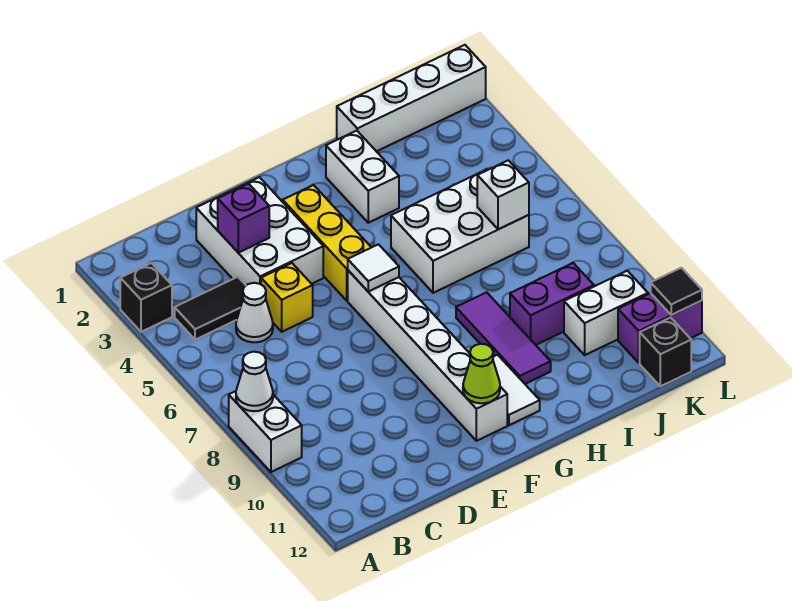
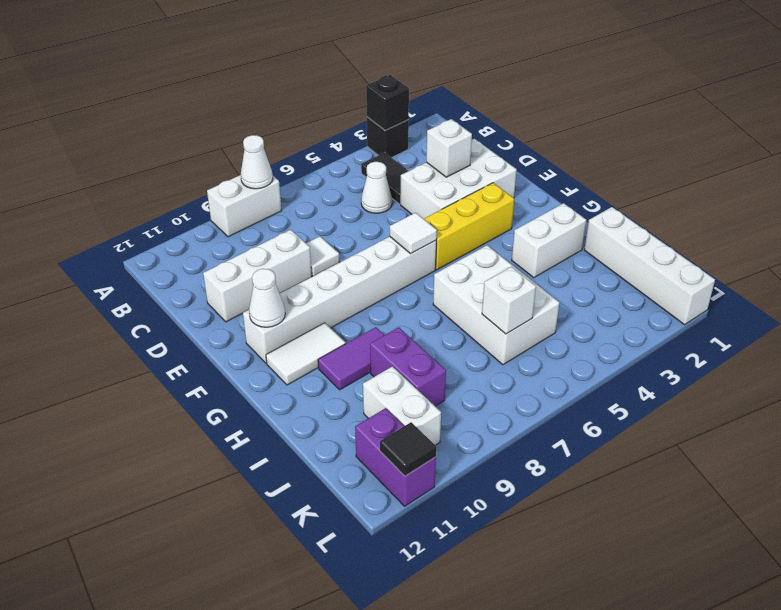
purple brick D3 level 2 -> white brick D3 level 2
yellow brick D5 level 1 -> none
none -> white tile D8 level 1
none -> white brick D9:D11 level 1
lime cone F11 level 2 -> white cone F11 level 2
purple tile H8:H10 level 1 -> purple tile H9:H10 level 1
black brick K12 level 1 -> black brick A3 level 2

